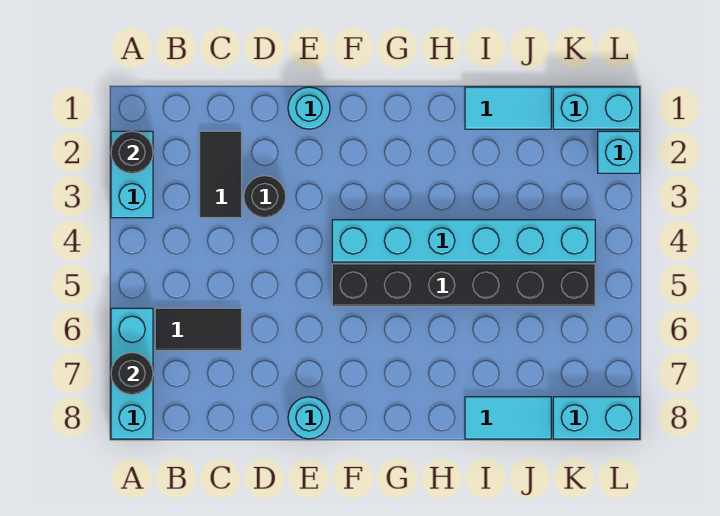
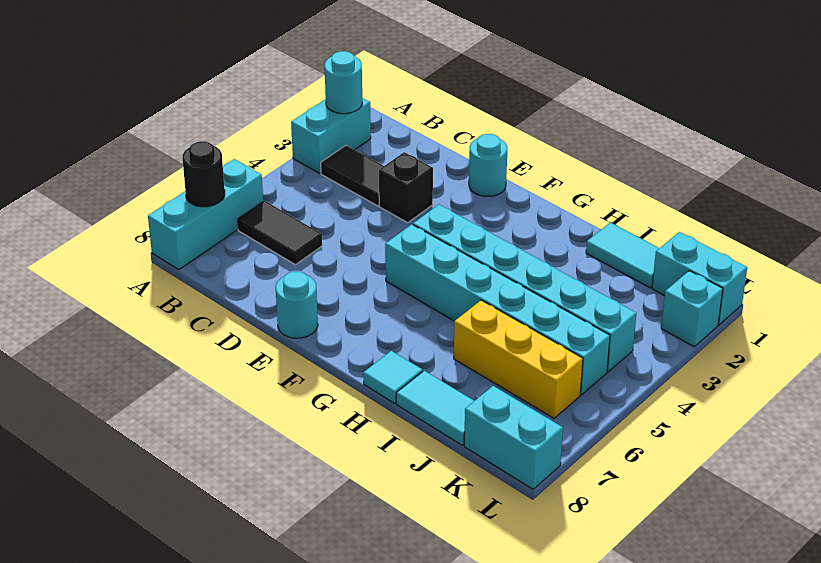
black round brick A2 level 2 -> cyan round brick A2 level 2
black tile C2:C3 level 1 -> black tile B3:C3 level 1
black round brick D3 level 1 -> black brick D3 level 1
black brick F5:K5 level 1 -> cyan brick F5:K5 level 1
none -> cyan tile H8 level 1
none -> yellow brick I6:K6 level 1

